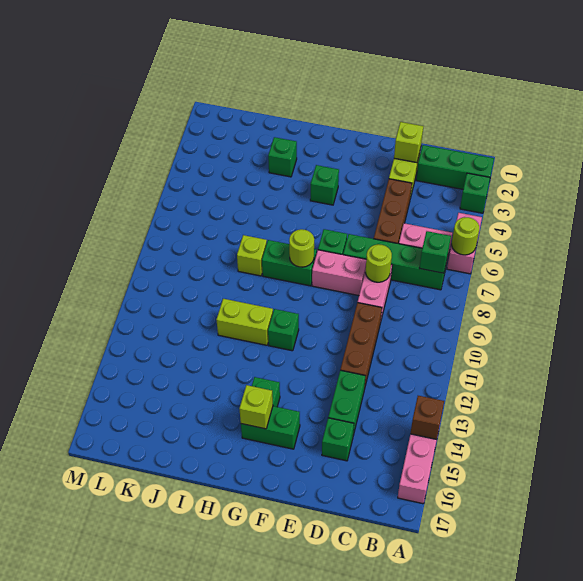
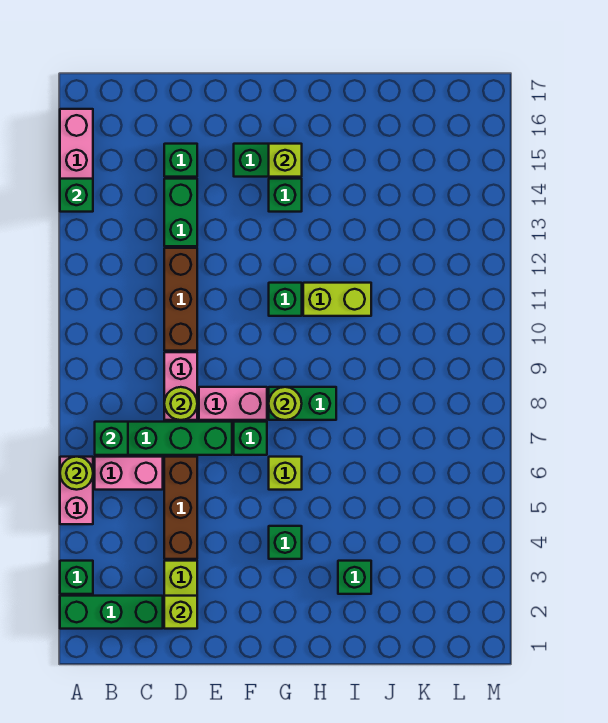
brown brick A14 level 2 -> green brick A14 level 2
lime brick I8 level 1 -> lime brick G6 level 1

